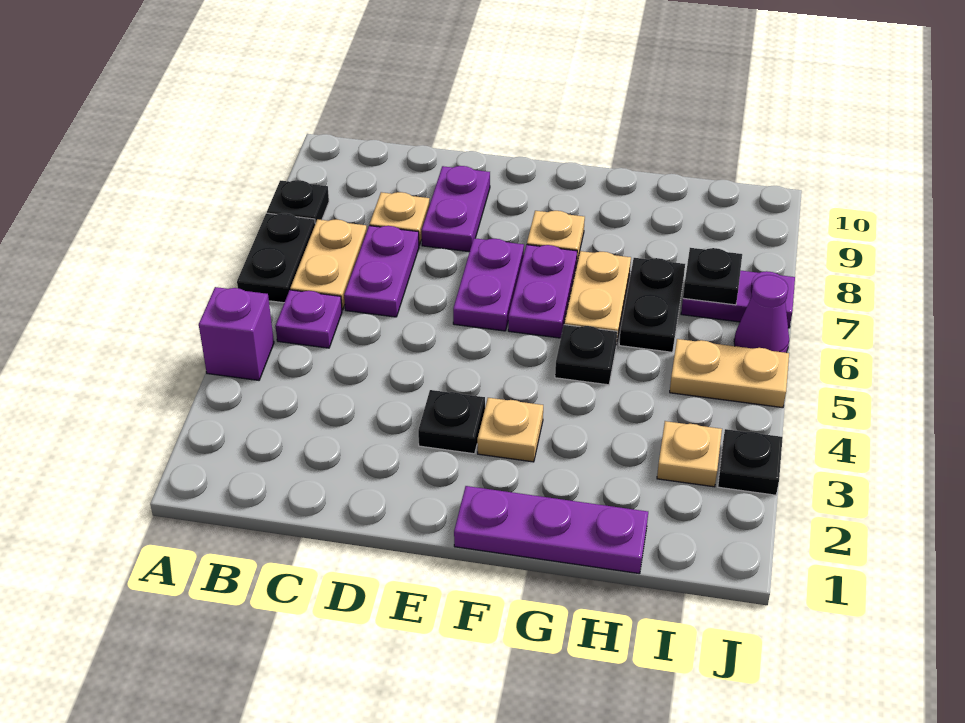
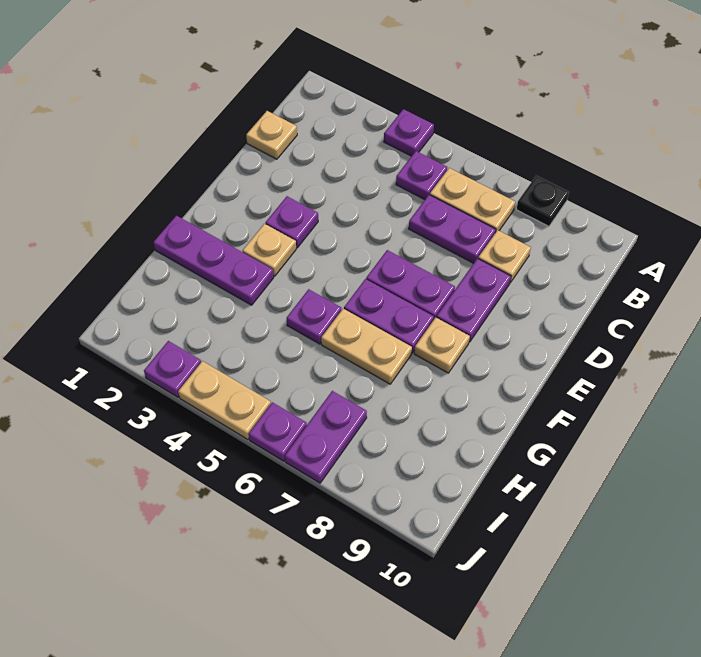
purple brick A4 level 1 -> purple plate A4 level 1
black plate A6:A7 level 1 -> none
purple plate D8:D9 level 1 -> purple plate D8:E8 level 1
black plate E3 level 1 -> purple plate E3 level 1
purple plate F1:H1 level 1 -> purple plate G1:G3 level 1
black plate G5 level 1 -> purple plate G5 level 1
black plate H6:H7 level 1 -> none
tan plate I3 level 1 -> tan plate C1 level 1
tan plate I5:J5 level 1 -> tan plate J4:J5 level 1
black plate I7 level 2 -> none
black plate J3 level 1 -> purple plate J3 level 1
purple cone J6 level 1 -> purple plate J6 level 1

